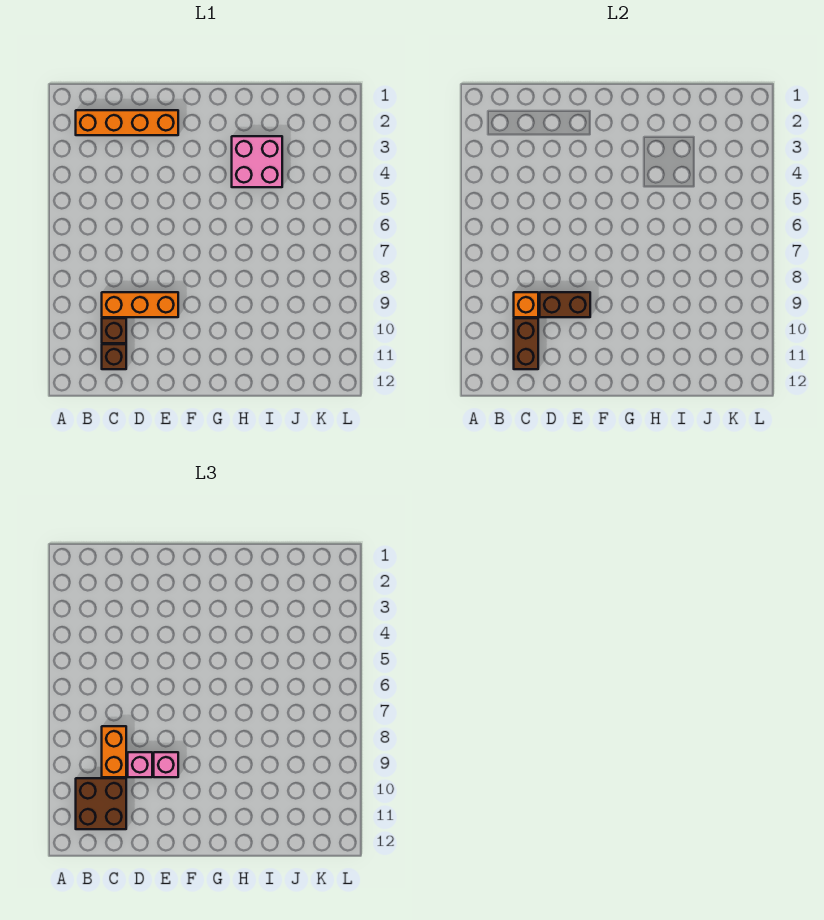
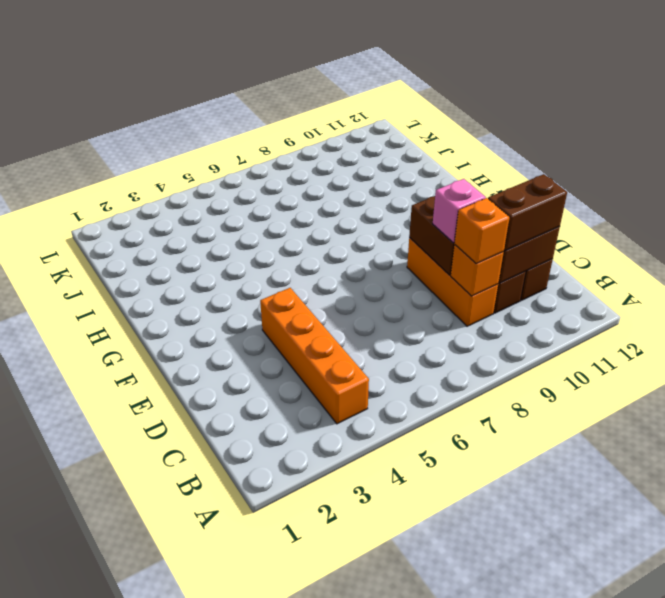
orange brick B2:E2 level 1 -> orange brick B4:E4 level 1
brown brick B10:C11 level 3 -> brown brick C10:C11 level 3
orange brick C8:C9 level 3 -> orange brick C9 level 3
pink brick E9 level 3 -> none
pink brick H3:I4 level 1 -> none

